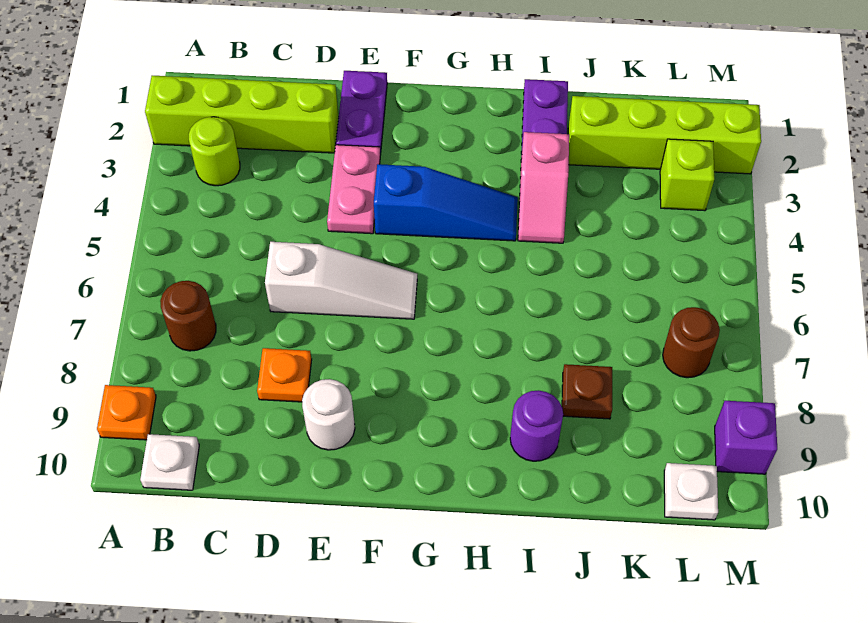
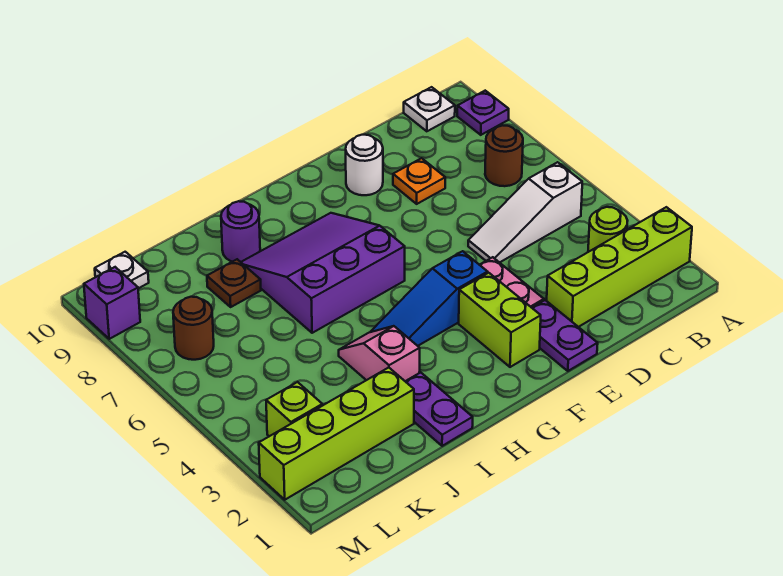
orange plate A9 level 1 -> purple plate A9 level 1
white slope D6:F6 level 1 top D -> white slope B5:D5 level 1 top B
none -> lime brick F2:F3 level 1
none -> purple slope G6:I8 level 1 top 6

